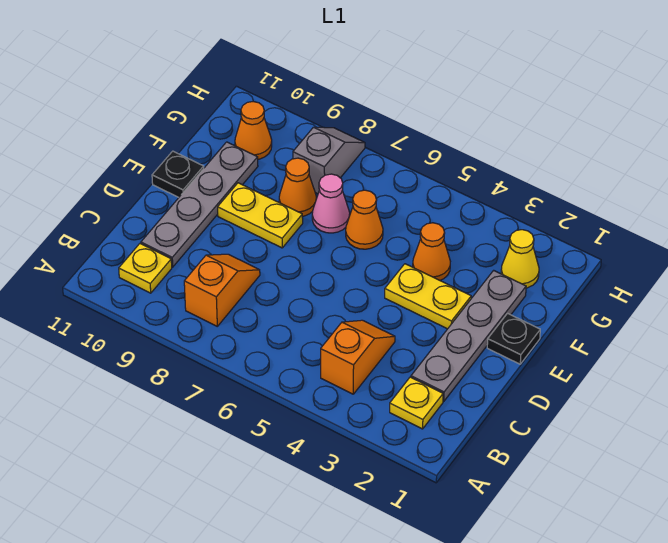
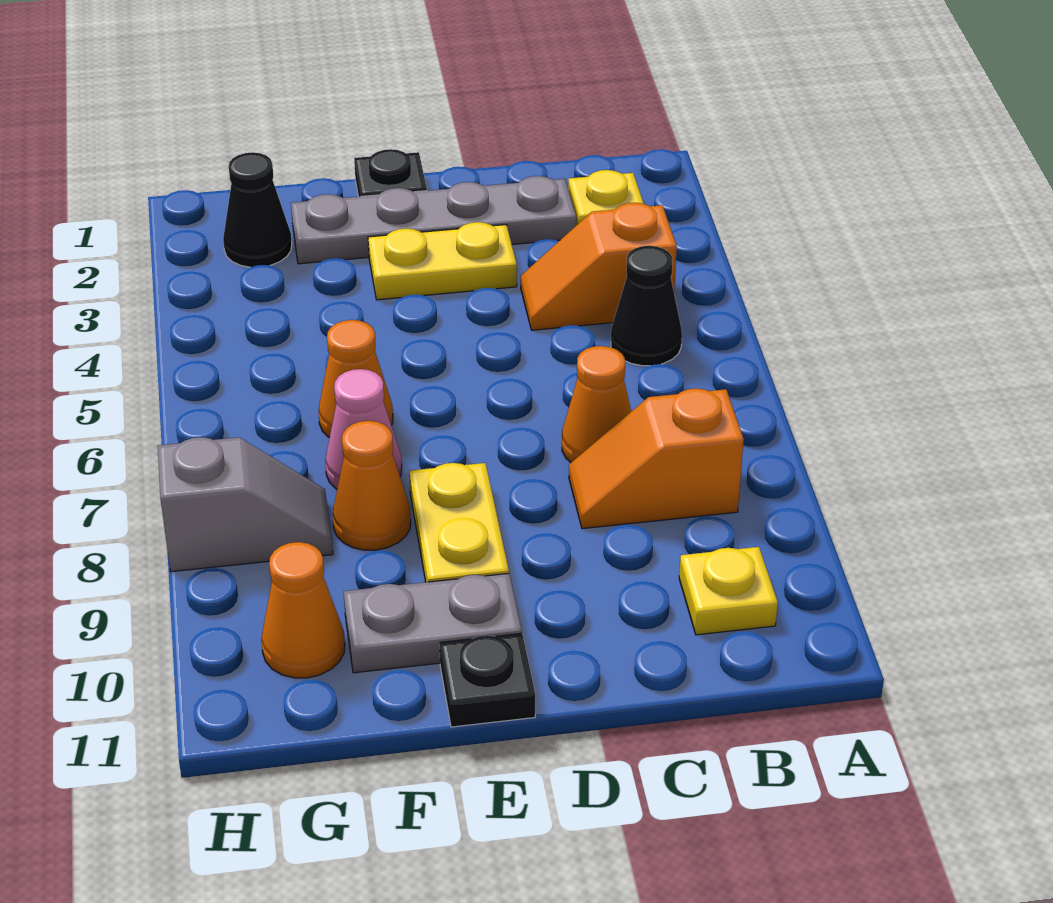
none -> black cone B5 level 1
grey plate C10:F10 level 1 -> grey plate E10:F10 level 1
yellow plate E3:E4 level 1 -> yellow plate D3:E3 level 1
orange cone F4 level 1 -> orange cone C7 level 1
yellow cone G2 level 1 -> black cone G2 level 1
grey slope G8:H8 level 1 top G -> grey slope G8:H8 level 1 top H

